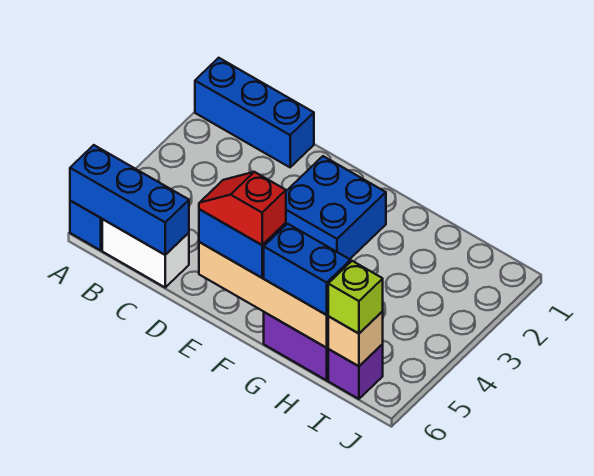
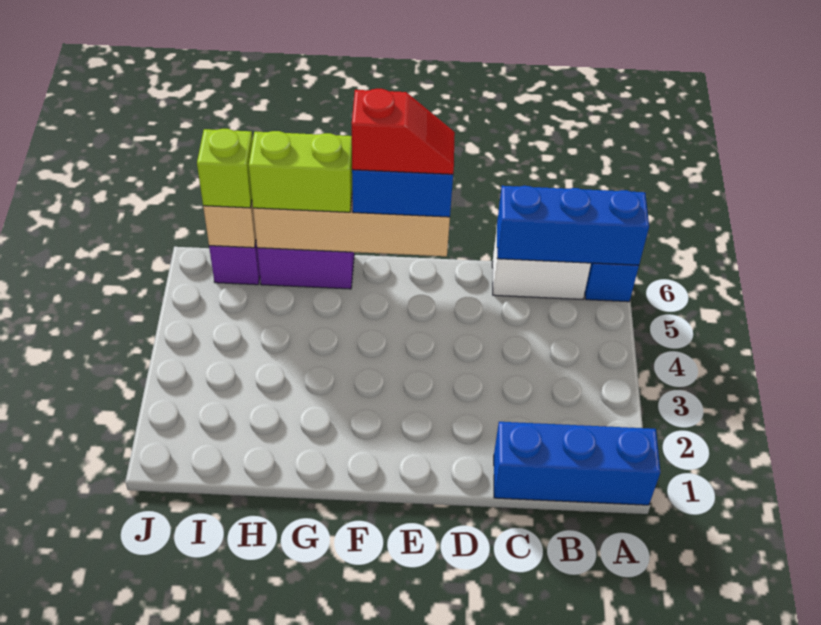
blue brick E2:F3 level 1 -> none
blue brick G6:H6 level 3 -> lime brick G6:H6 level 3

